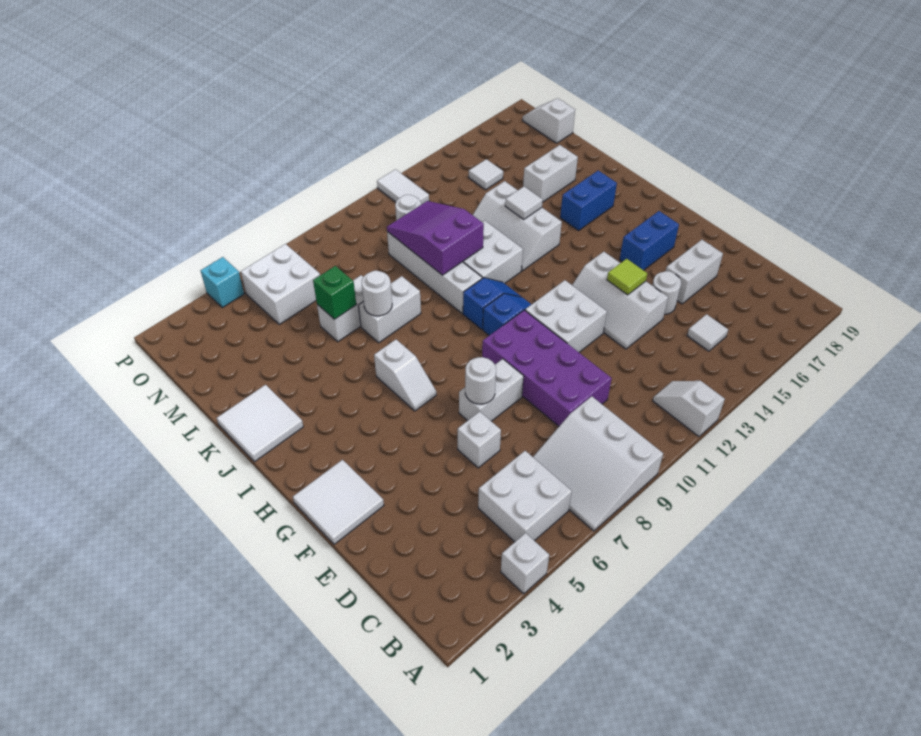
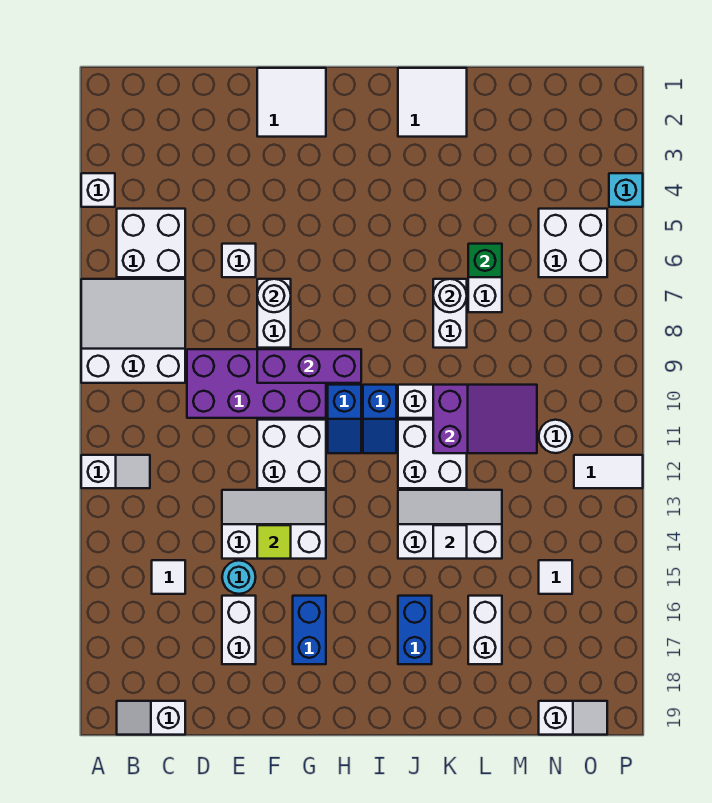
white round brick E15 level 1 -> cyan round brick E15 level 1
none -> purple brick F9:H9 level 2
white slope H6:I6 level 1 top I -> white slope B19:C19 level 1 top C

